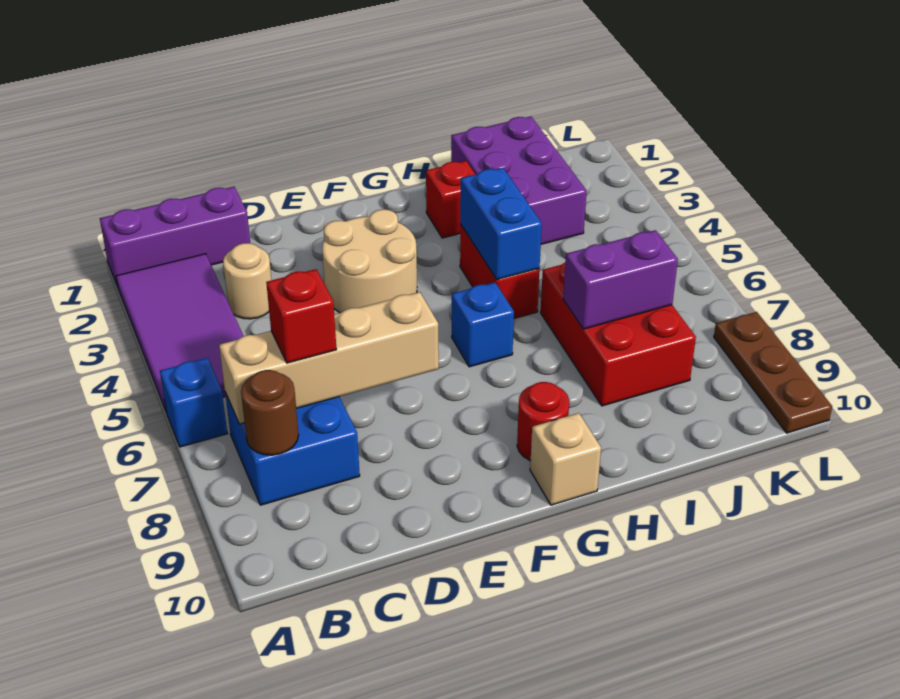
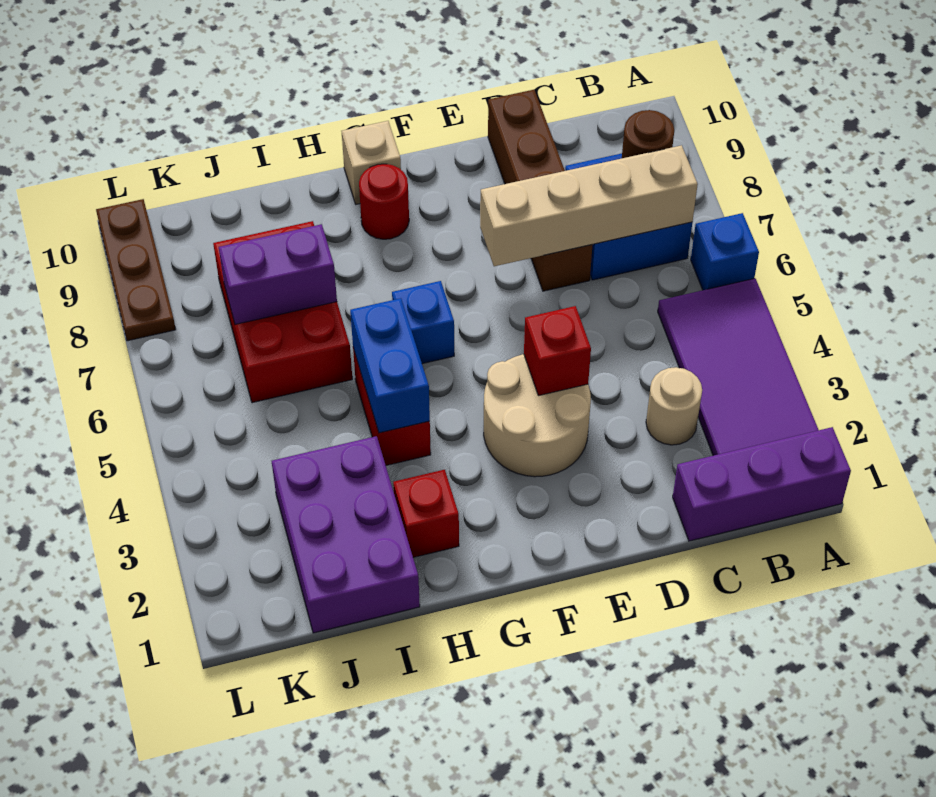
red brick C7 level 3 -> red brick E4 level 2
none -> brown brick D7:D10 level 1

